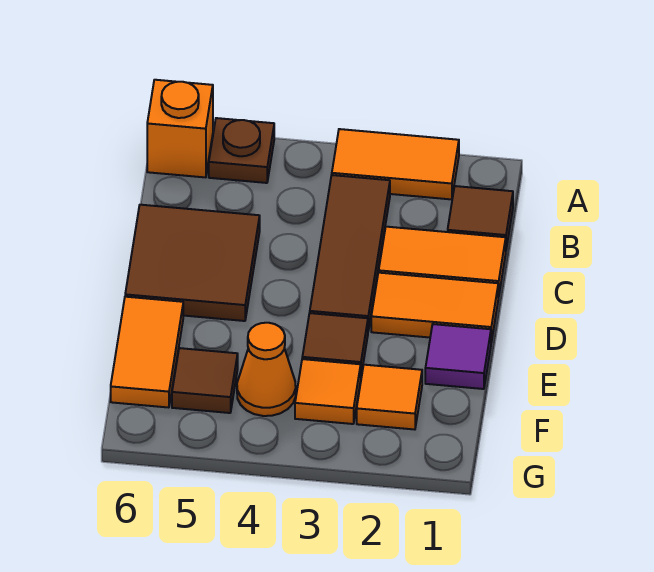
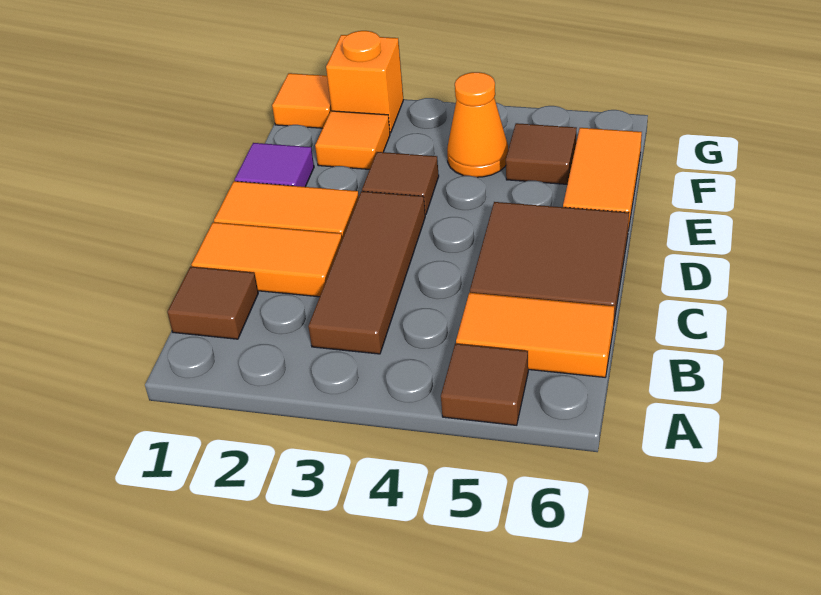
orange tile A2:A3 level 1 -> orange tile B5:B6 level 1
brown plate A5 level 1 -> brown tile A5 level 1
orange brick A6 level 1 -> orange brick G2 level 1
orange tile F3 level 1 -> orange tile G1 level 1

